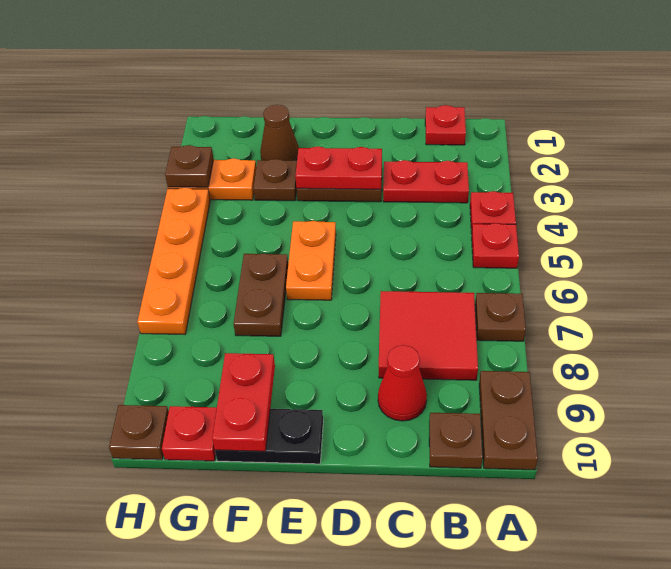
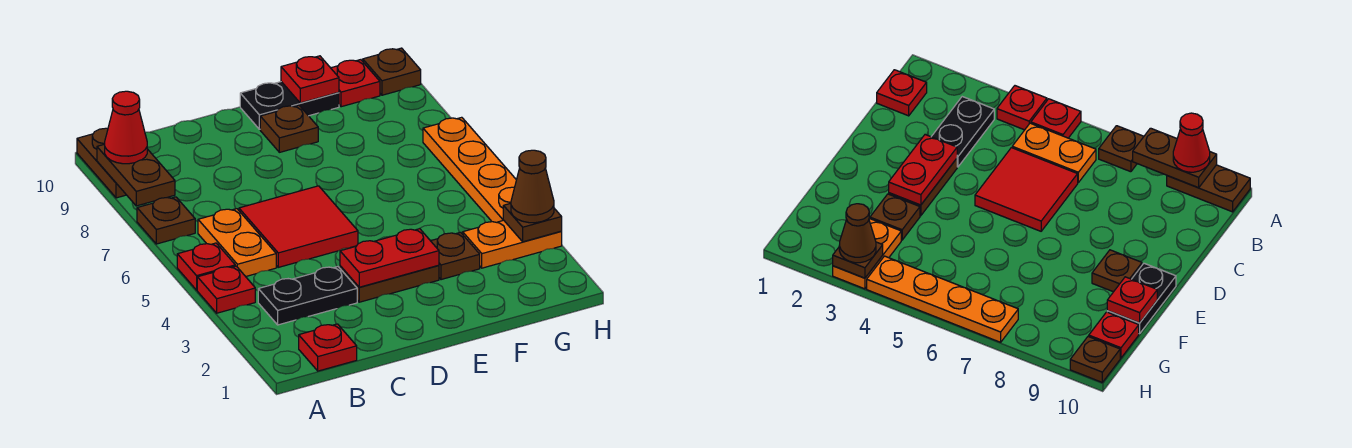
red plate B3:C3 level 1 -> black plate B3:C3 level 1
red tile B7:C8 level 1 -> red tile C5:D6 level 1
brown plate B10 level 1 -> brown plate E9 level 1
red cone C9 level 1 -> red cone A9 level 3
orange plate E5:E6 level 1 -> orange plate B5:B6 level 1
brown cone F2 level 1 -> brown cone H3 level 3
brown plate F6:F7 level 1 -> brown plate A8:A9 level 2
red plate F9:F10 level 2 -> red plate F10 level 2

